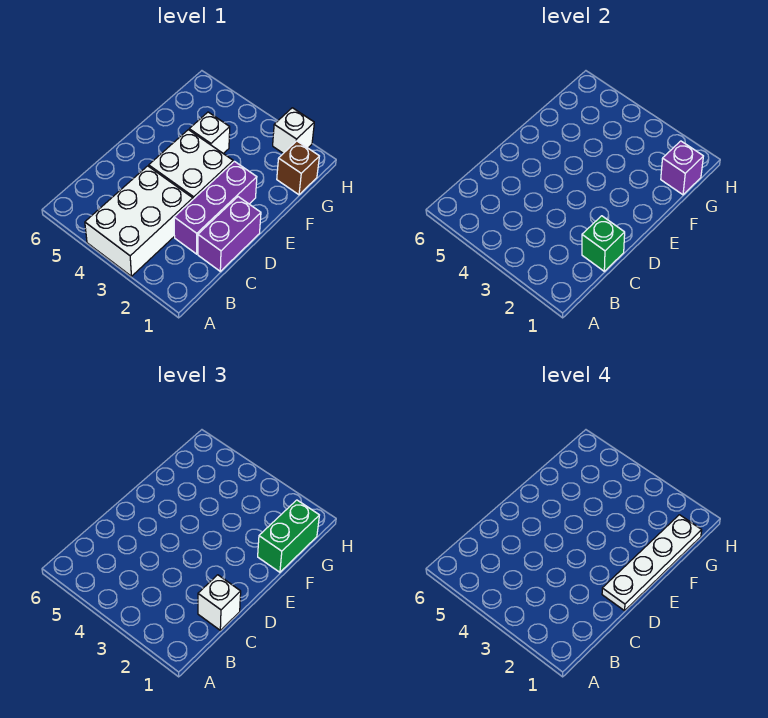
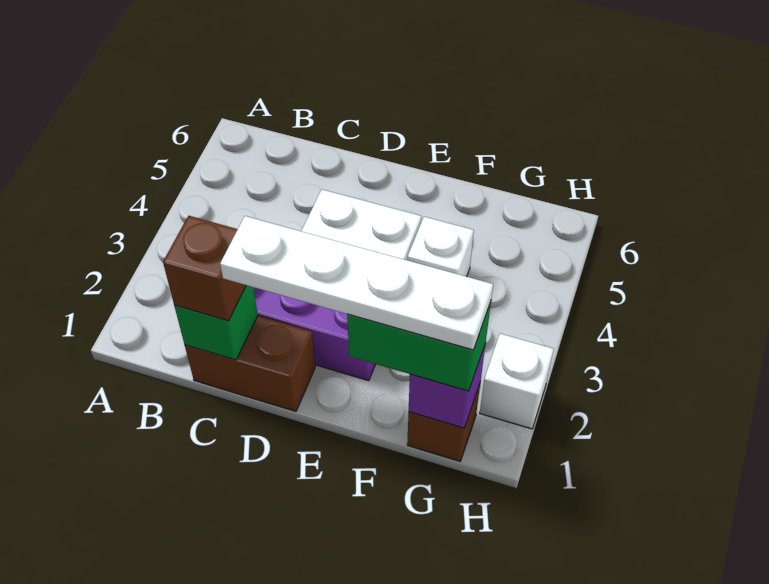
white brick A3:C4 level 1 -> none
purple brick C1:D1 level 1 -> brown brick C1:D1 level 1
white brick C1 level 3 -> brown brick C1 level 3

